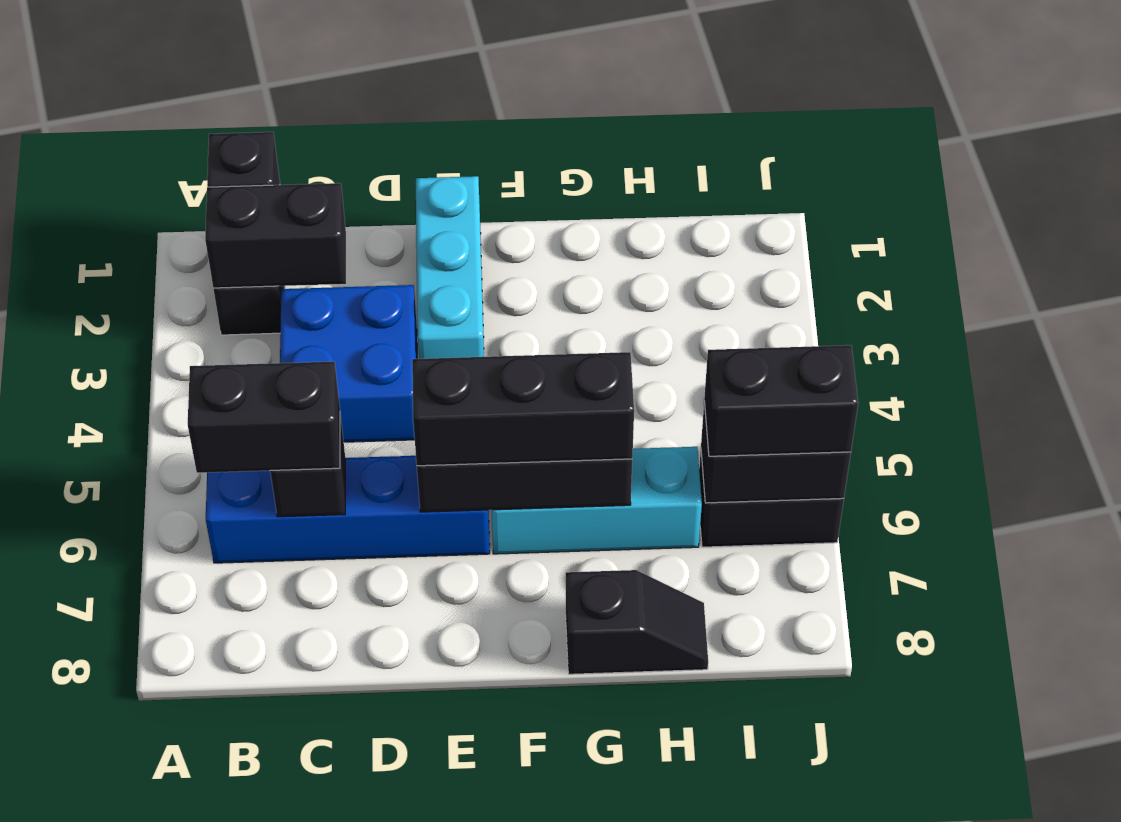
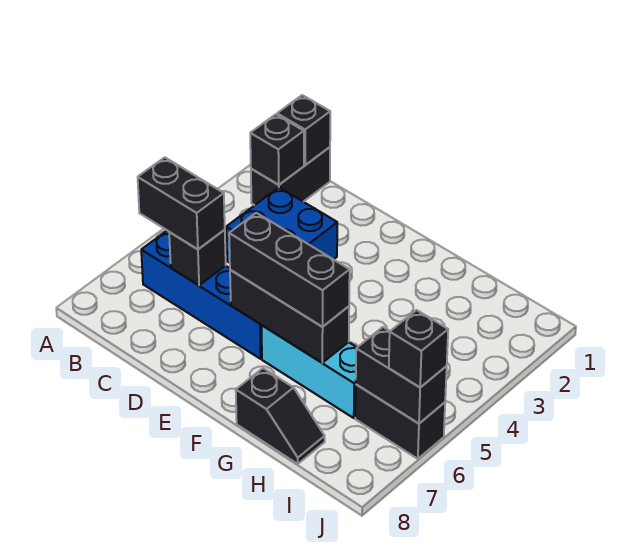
black brick B2:C2 level 2 -> black brick B2 level 2
cyan brick E1:E3 level 1 -> none
black brick I6:J6 level 3 -> black brick J6 level 3

